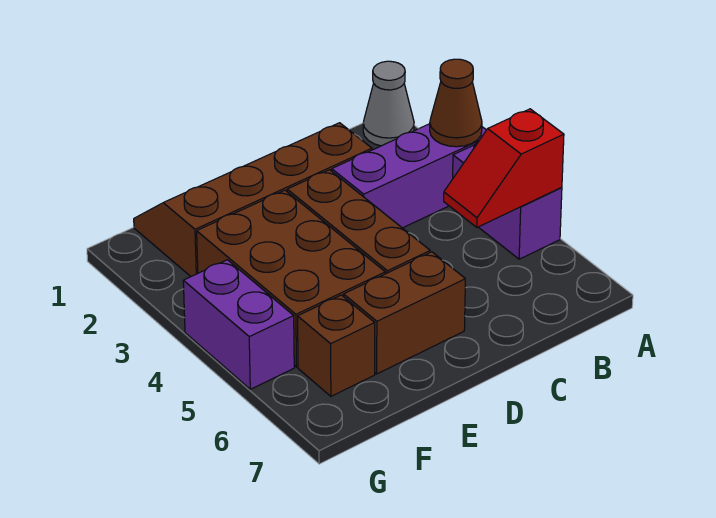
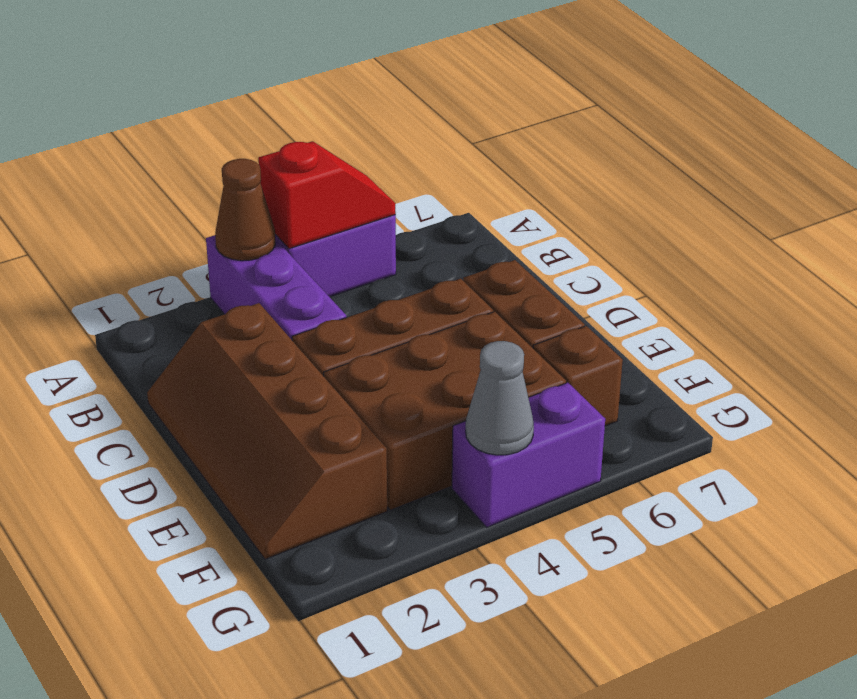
grey cone A1 level 1 -> grey cone G4 level 2
red slope A5:B5 level 2 top A -> red slope A4:A5 level 2 top 4

